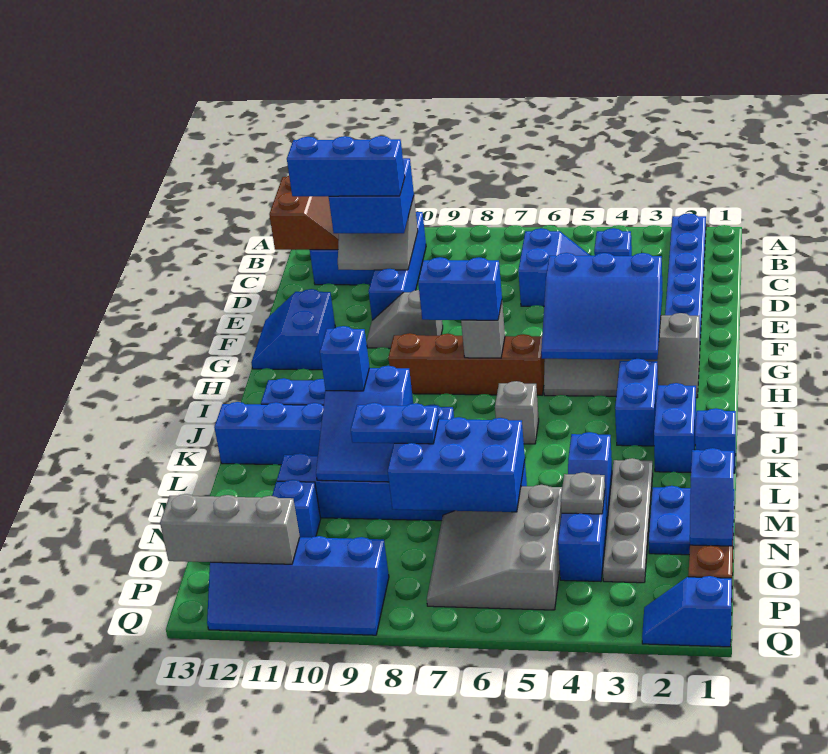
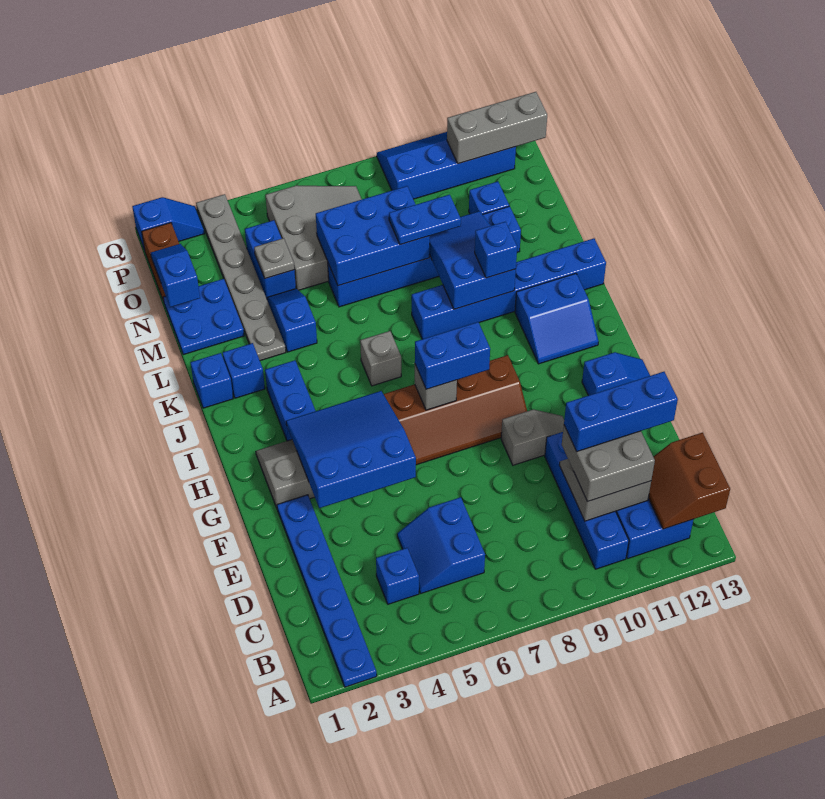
blue brick C10:D11 level 3 -> grey brick C10:D11 level 3
blue slope F12:G13 level 1 top 12 -> blue slope G12:G13 level 1 top 12
blue brick J2:K2 level 1 -> blue brick K2 level 1
grey plate L3:O3 level 1 -> grey plate L3:Q3 level 1

